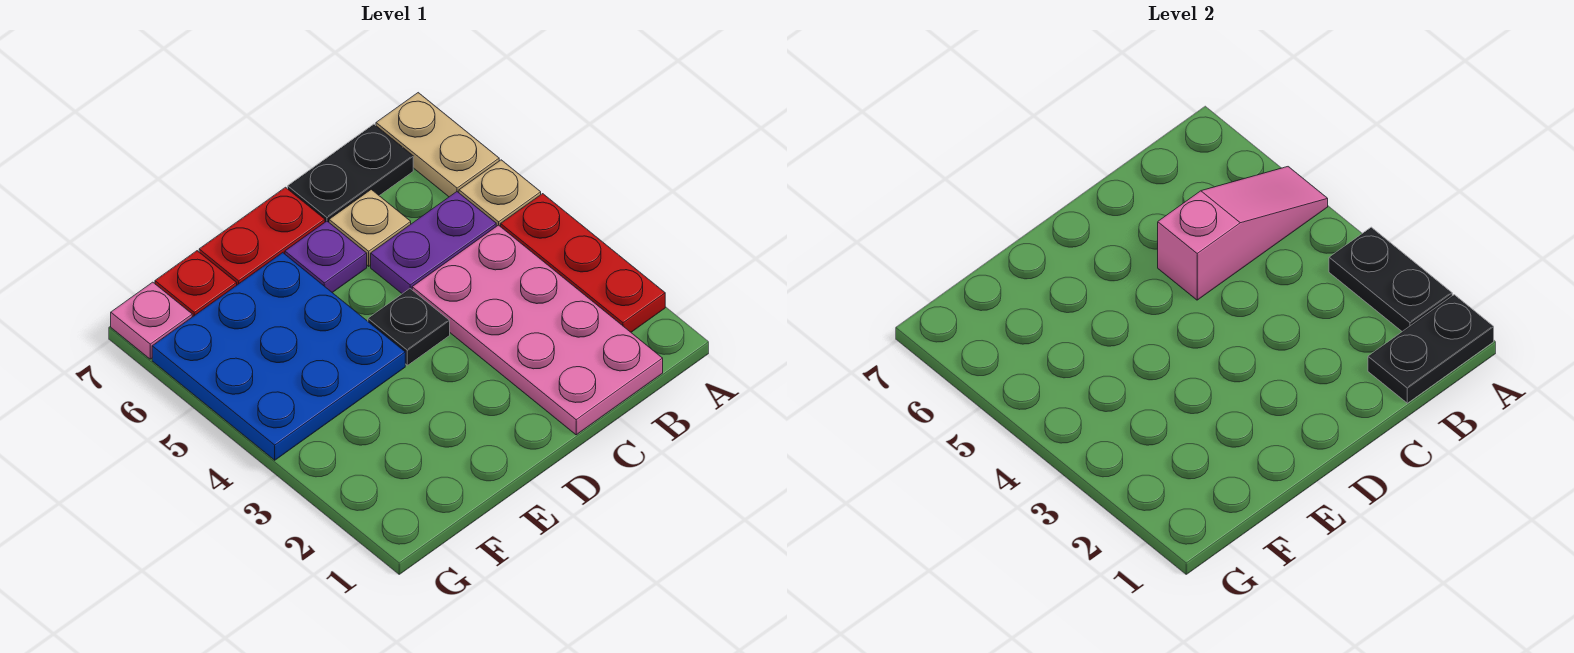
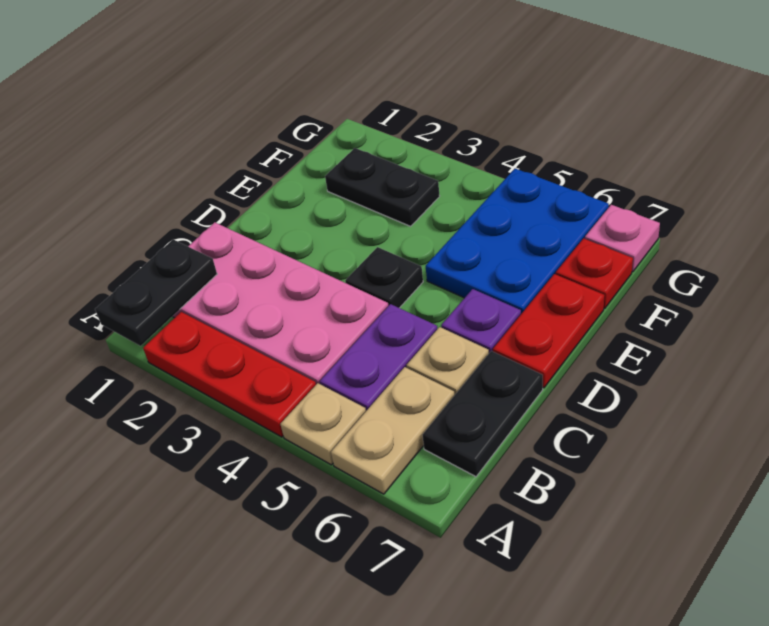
black plate A2:A3 level 2 -> black plate F2:F3 level 1
pink slope A5:C5 level 2 top C -> none
tan plate A6:A7 level 1 -> tan plate A6:B6 level 1
blue plate E4:G6 level 1 -> blue plate E5:G6 level 1

